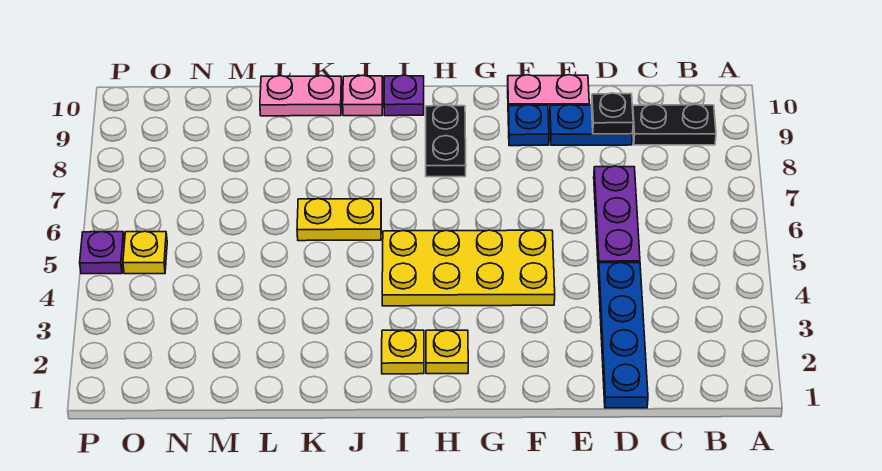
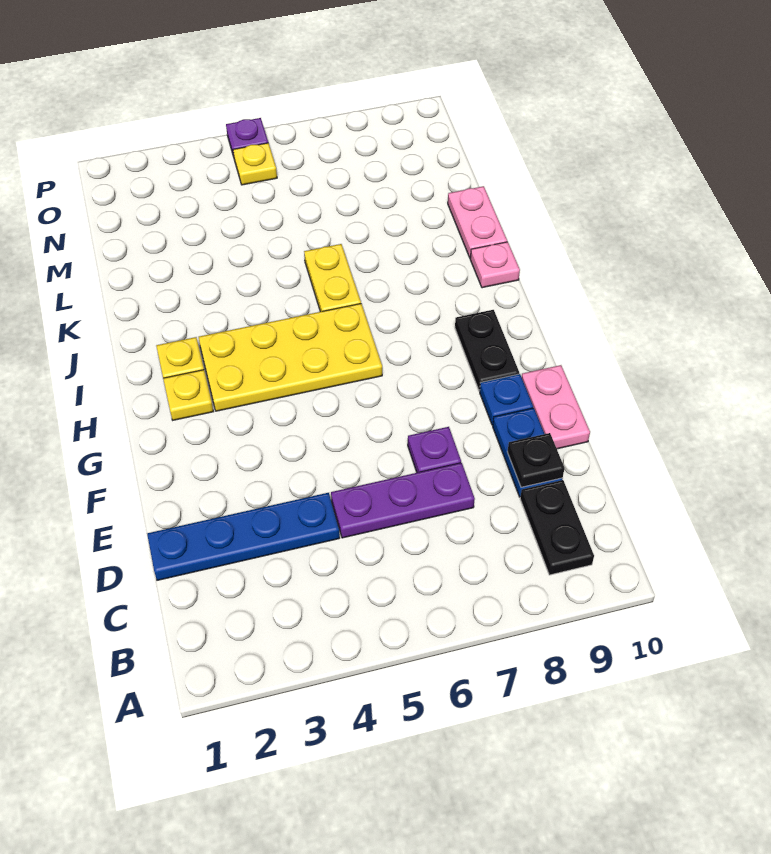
yellow plate F4:I5 level 1 -> yellow plate H3:I6 level 1
black plate H8:H9 level 1 -> black plate G9:H9 level 1
purple plate I10 level 1 -> purple plate E7 level 1

